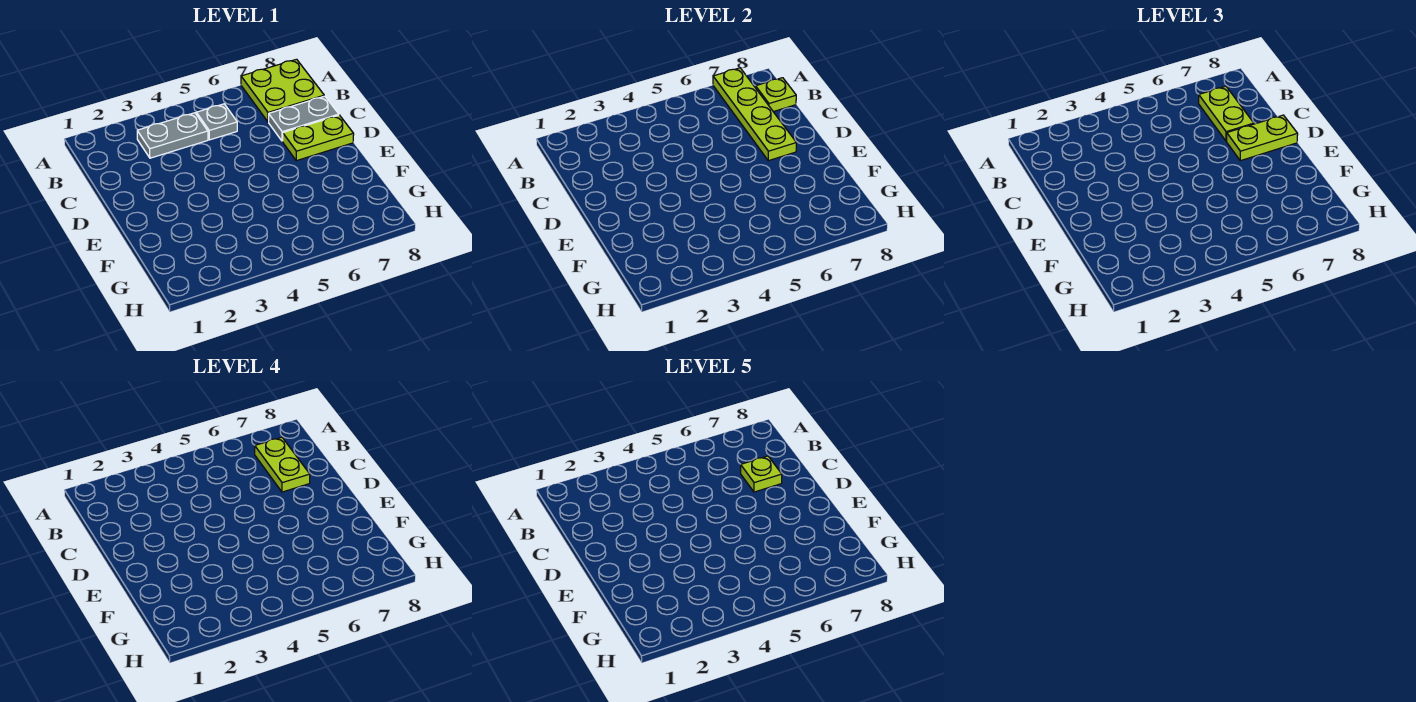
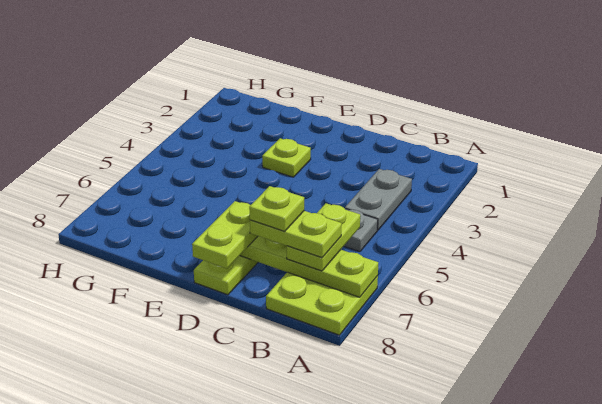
lime plate B7:C7 level 3 -> lime plate B6:B7 level 3
lime plate B8 level 2 -> lime plate E3 level 1
grey plate C7:C8 level 1 -> none

